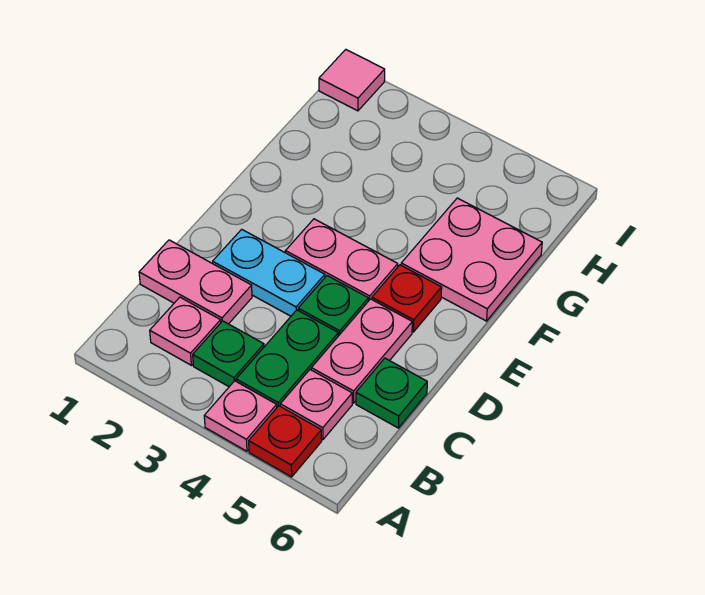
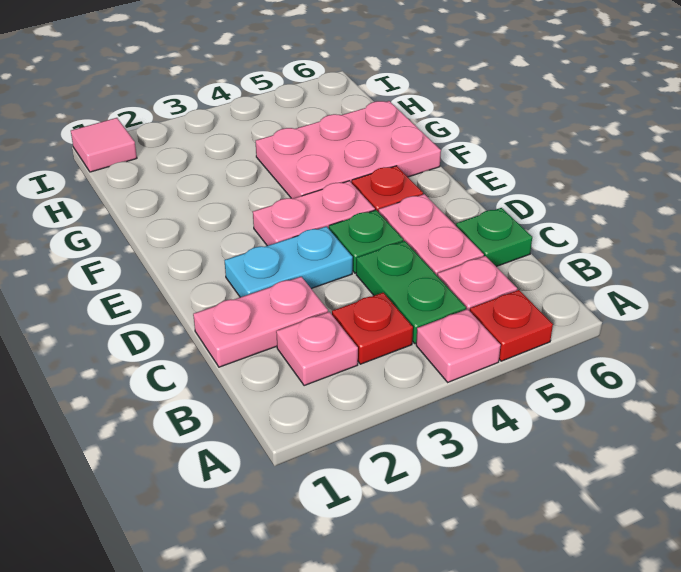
green plate B3 level 1 -> red plate B3 level 1
pink plate F5:G6 level 1 -> pink plate F4:G6 level 1

